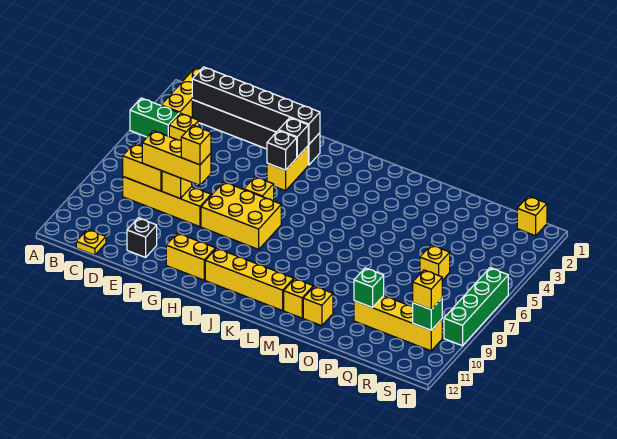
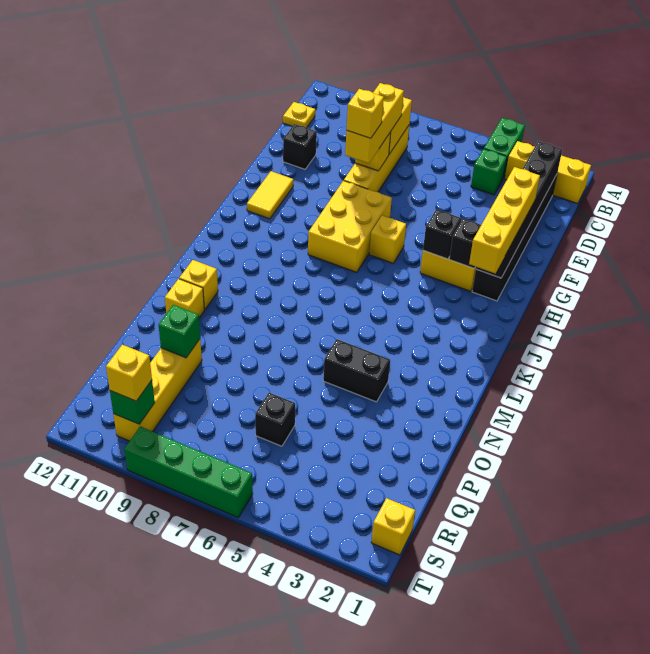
yellow brick C4 level 1 -> green brick C4 level 1
yellow brick G11:H11 level 1 -> yellow tile G11:H11 level 1
yellow brick I11:L11 level 1 -> yellow brick F2:I2 level 3
none -> black brick N4:N5 level 1
yellow brick Q6 level 1 -> black brick Q6 level 1

